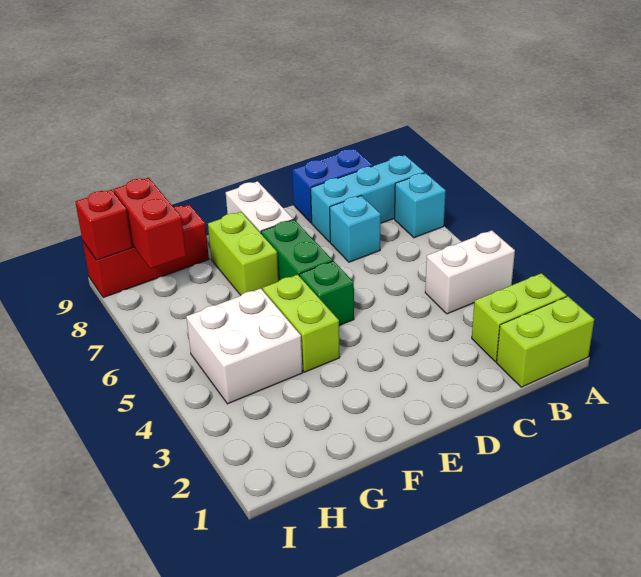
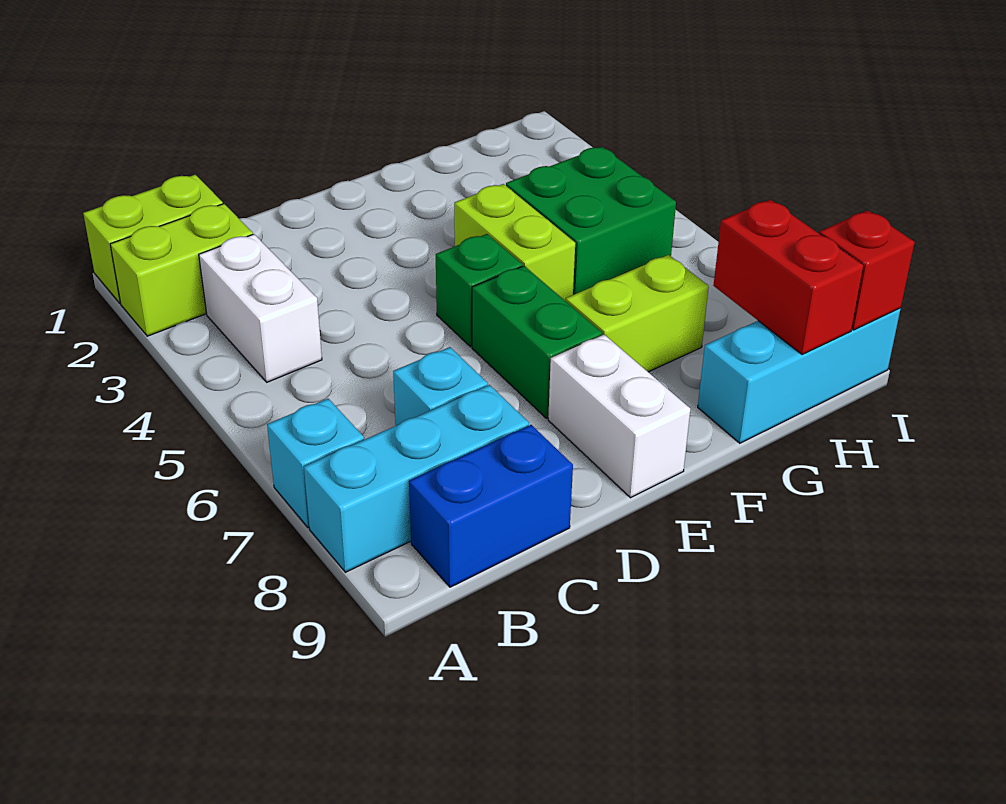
white brick A4:B4 level 1 -> white brick B3:B4 level 1
lime brick F7:F8 level 1 -> lime brick F7:G7 level 1
white brick G4:H5 level 1 -> green brick G4:H5 level 1
red brick G9:I9 level 1 -> cyan brick G9:I9 level 1

